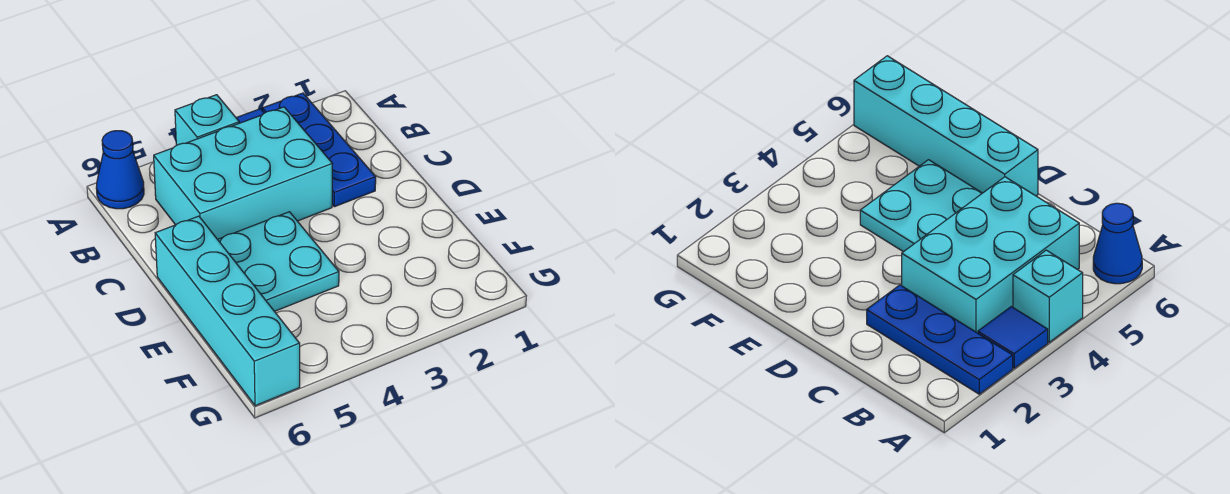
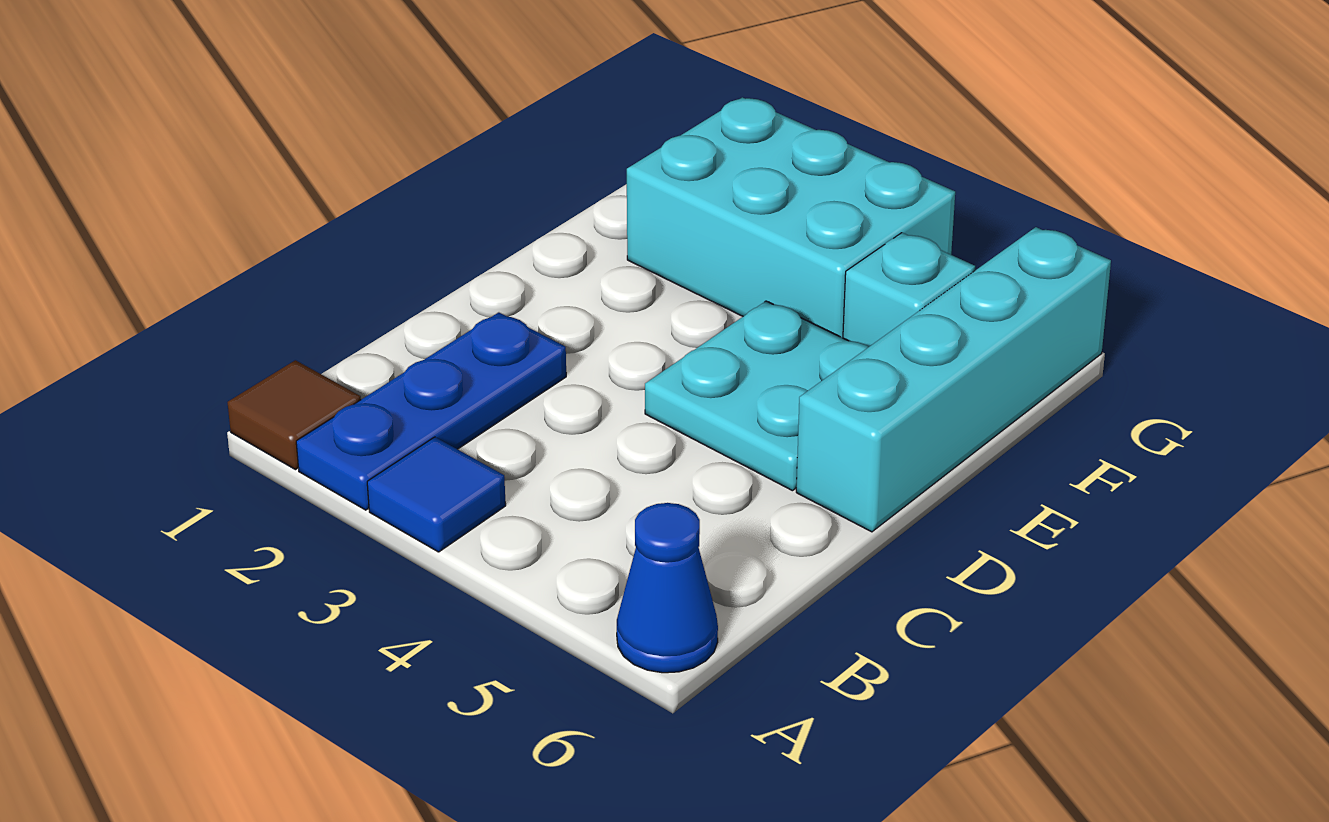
none -> brown tile A1 level 1
cyan brick A4 level 1 -> cyan brick F5 level 1
cyan brick B3:C5 level 1 -> cyan brick F2:G4 level 1

